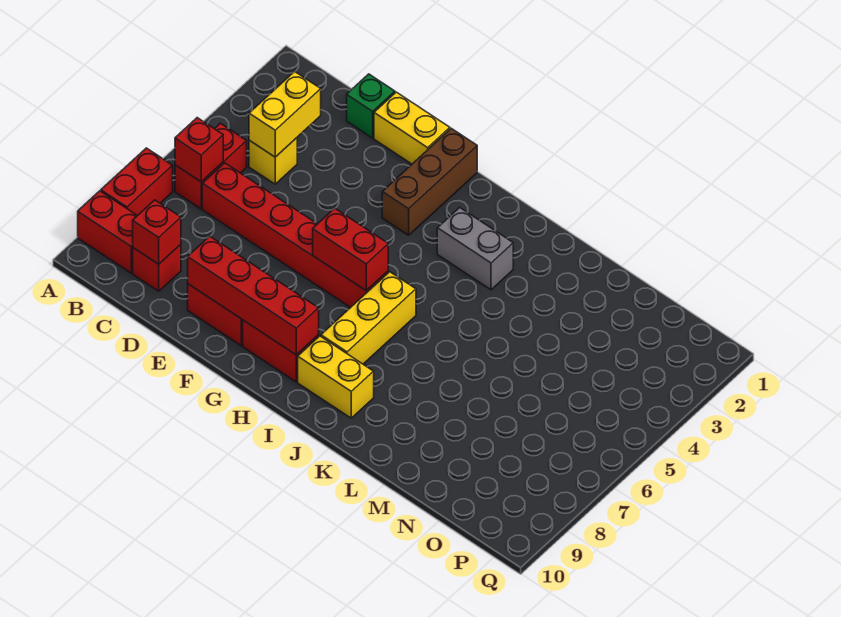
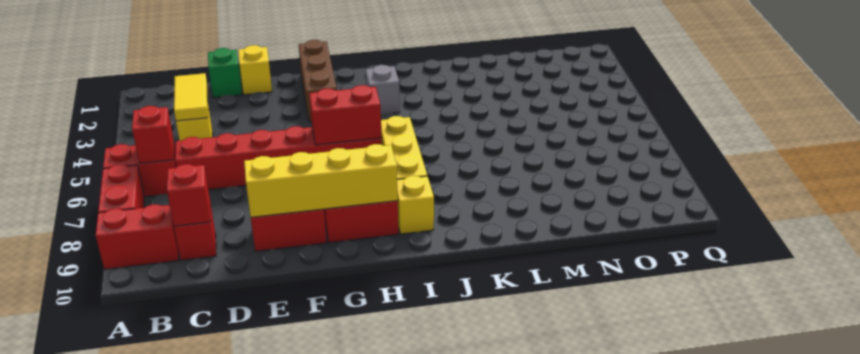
red brick B5:B6 level 1 -> red brick A6:B6 level 1
yellow brick C3:C4 level 2 -> yellow tile C3:C4 level 2
yellow brick E1:F1 level 1 -> yellow brick E1 level 1
red brick E9:H9 level 2 -> yellow brick E9:H9 level 2
grey brick I3:J3 level 1 -> grey brick I3 level 1
yellow brick I9:J9 level 1 -> yellow brick I9 level 1

